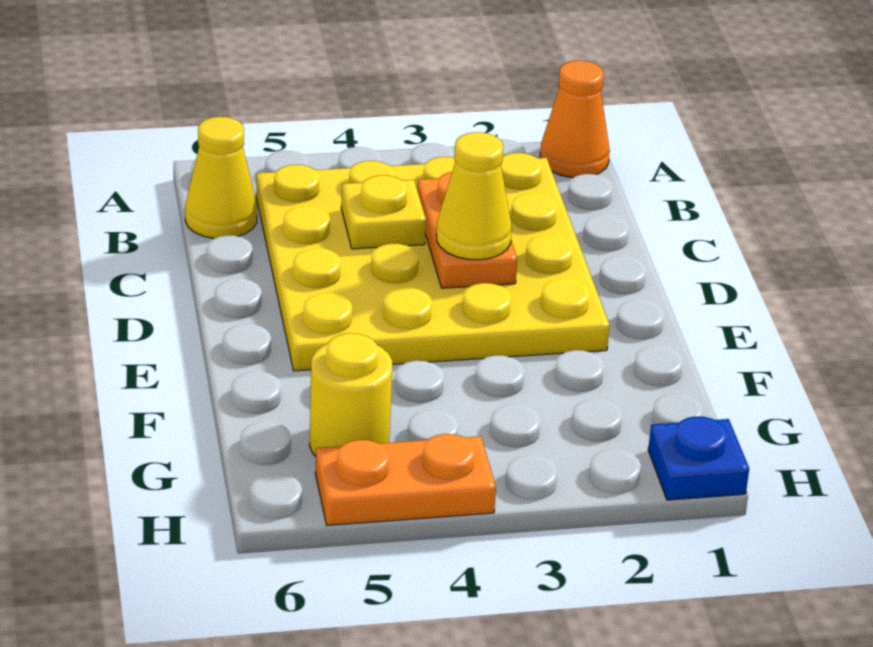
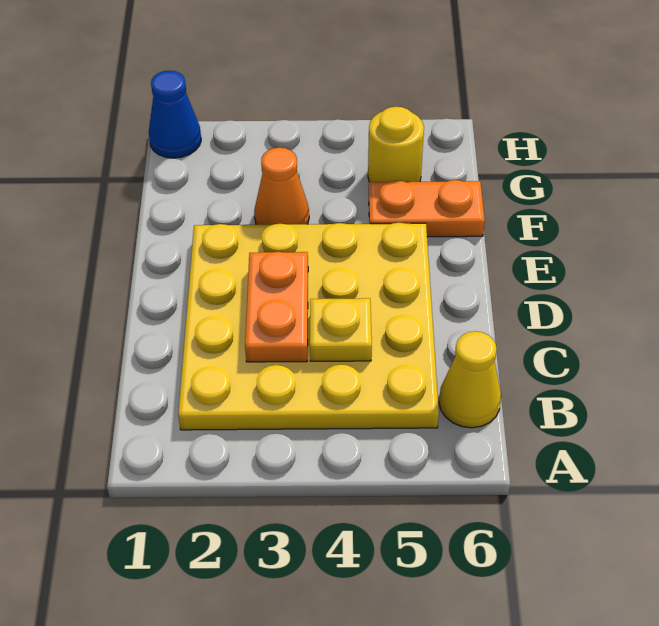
orange cone A1 level 1 -> orange cone F3 level 1
yellow cone D3 level 3 -> none
blue plate H1 level 1 -> blue cone H1 level 1
orange plate H4:H5 level 1 -> orange plate F5:F6 level 1

